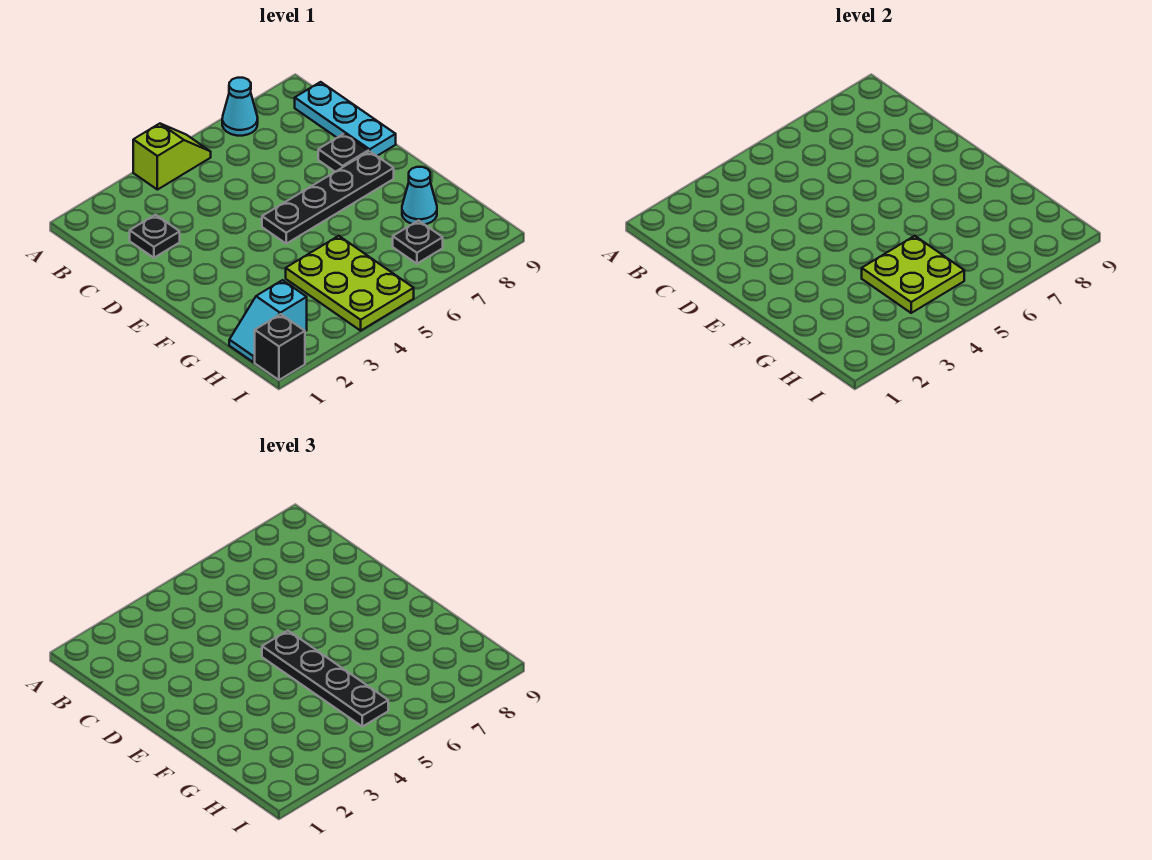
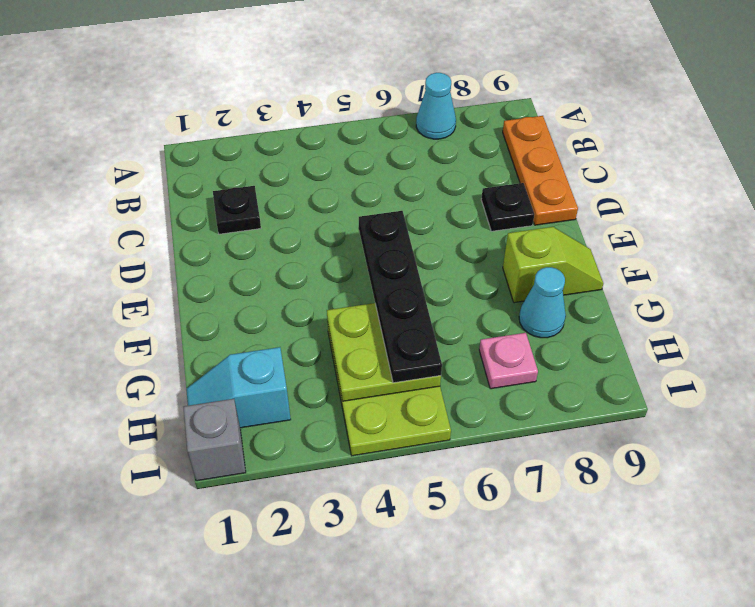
lime slope A4:A5 level 1 top 4 -> lime slope F8:F9 level 1 top 8
cyan plate B9:D9 level 1 -> orange plate B9:D9 level 1
black plate E5:E8 level 1 -> none
black plate H7 level 1 -> pink plate H7 level 1
black brick I1 level 1 -> grey brick I1 level 1

